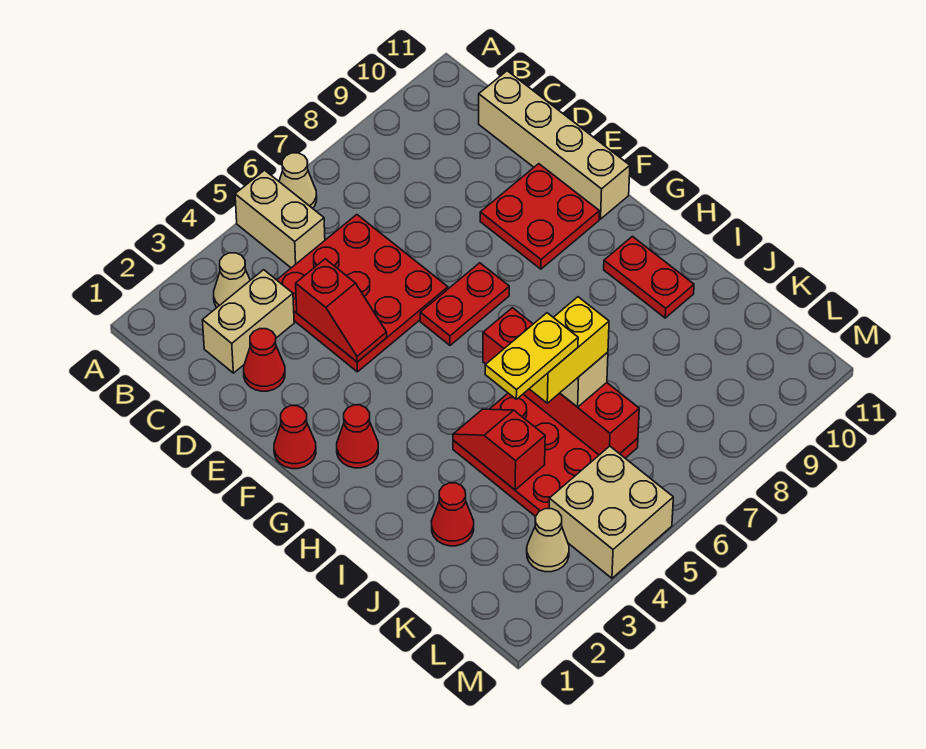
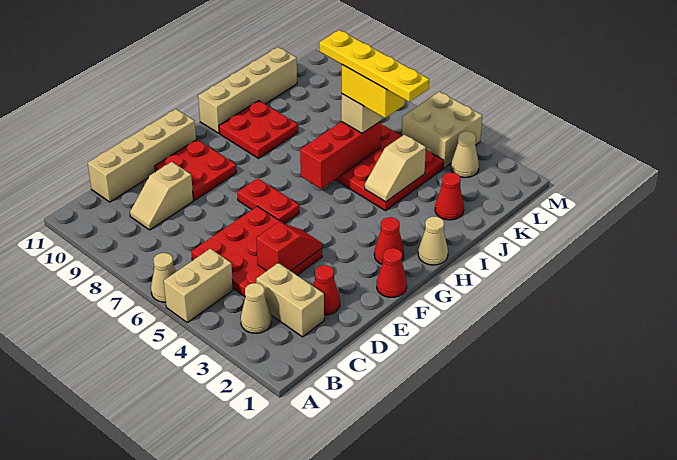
none -> tan slope C9:D9 level 1 top D
none -> tan cone H1 level 1
red brick H6:K6 level 2 -> red brick H6:J6 level 2
red plate H10:I10 level 1 -> red plate H9:I10 level 1
none -> tan brick H11:K11 level 1
red slope I4:J4 level 2 top J -> tan slope I4:J4 level 2 top J
yellow plate J4:J5 level 5 -> yellow plate J4:J7 level 5

